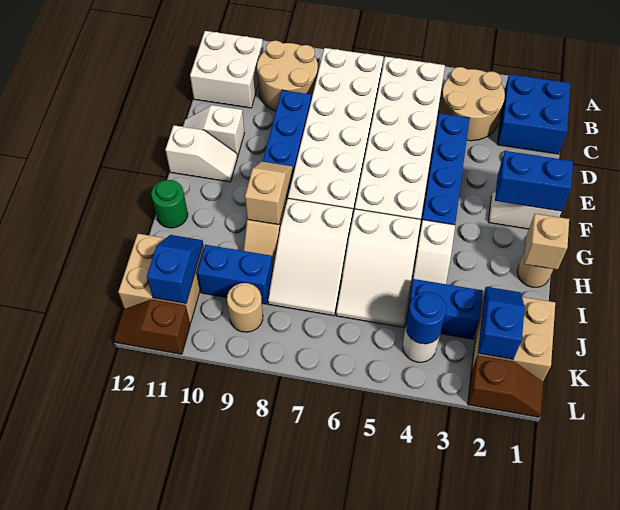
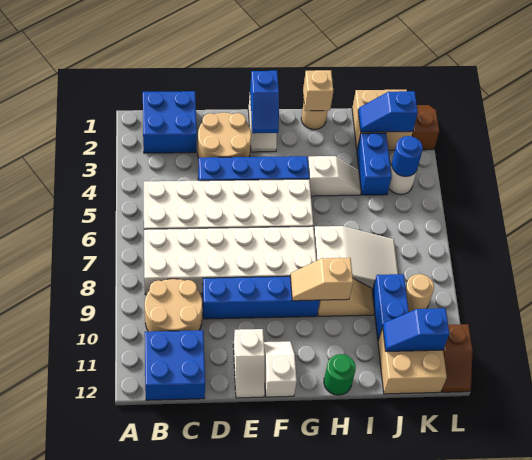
tan round brick B3:C4 level 1 -> tan round brick D2:E3 level 1
white brick B11:C12 level 1 -> blue brick B11:C12 level 1
blue brick F1:F2 level 2 -> blue slope F1:F2 level 2 top 1
white slope H5:J6 level 1 top H -> none

